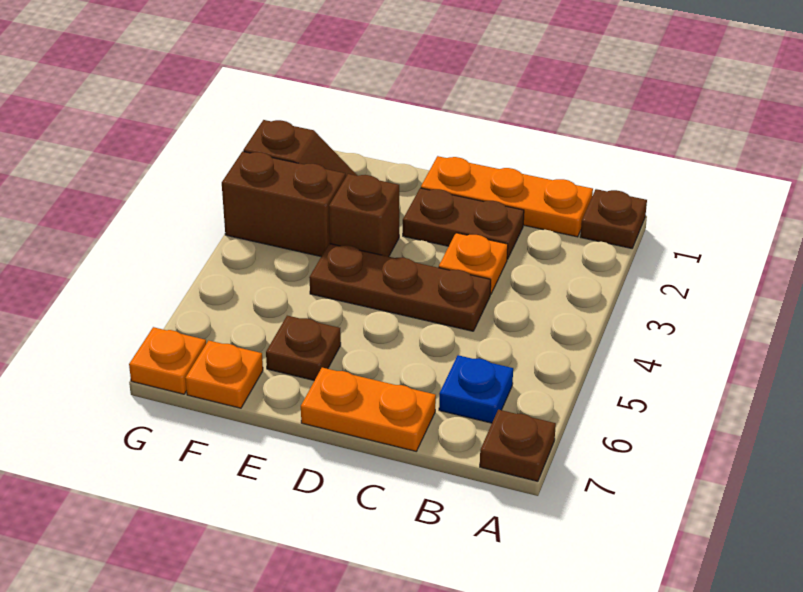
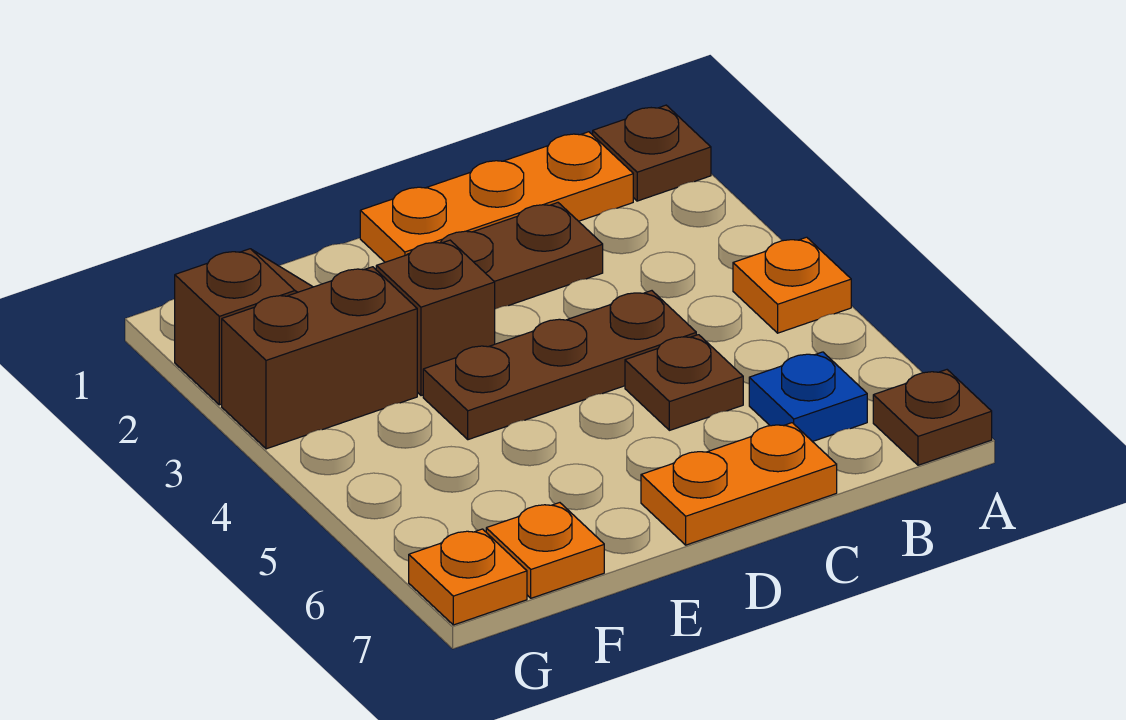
orange plate C3 level 1 -> orange plate A4 level 1
brown plate E6 level 1 -> brown plate C5 level 1

